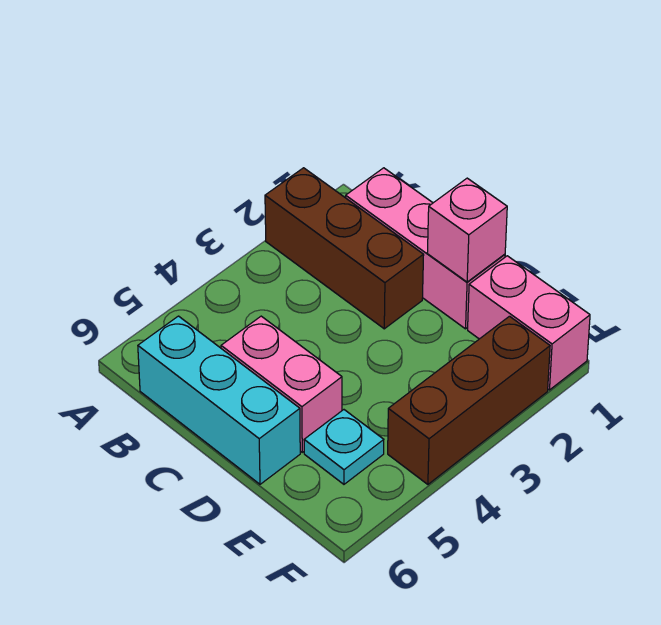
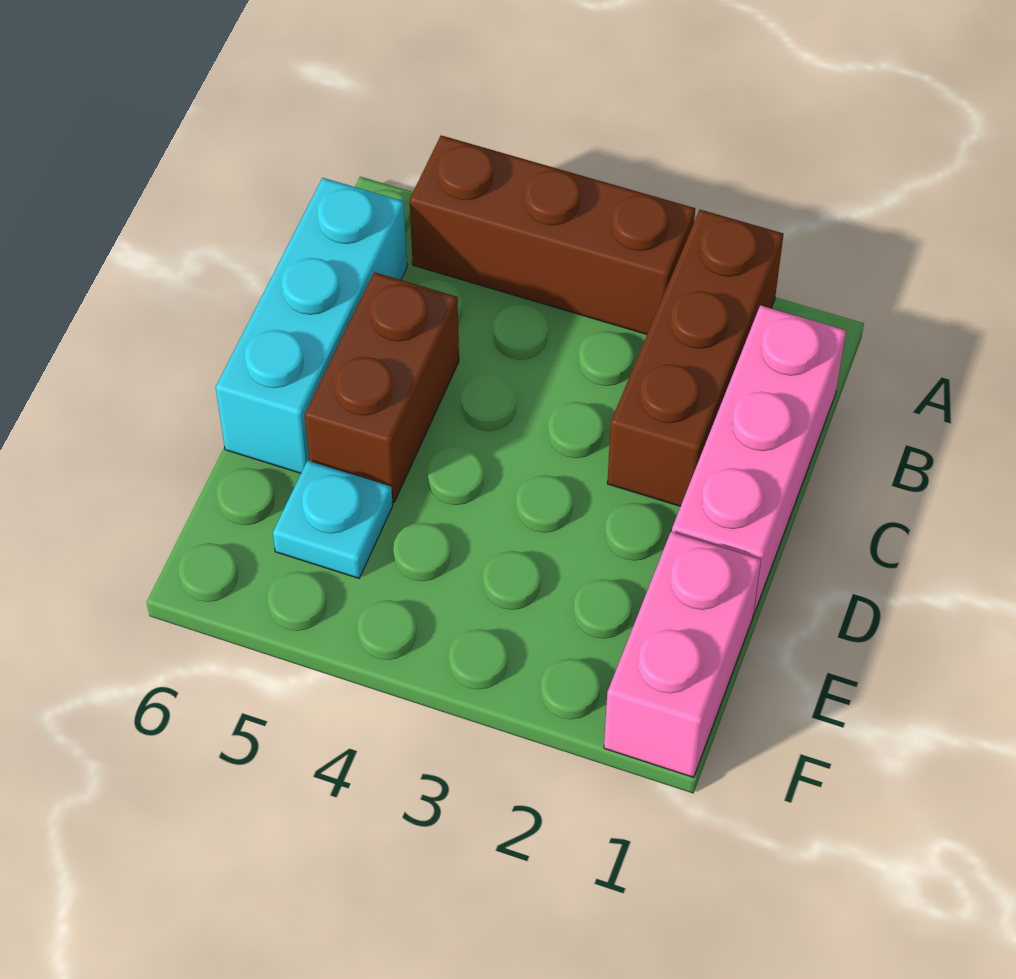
pink brick C5:D5 level 1 -> brown brick C5:D5 level 1
pink brick D1 level 2 -> none
brown brick F2:F4 level 1 -> brown brick A3:A5 level 1

